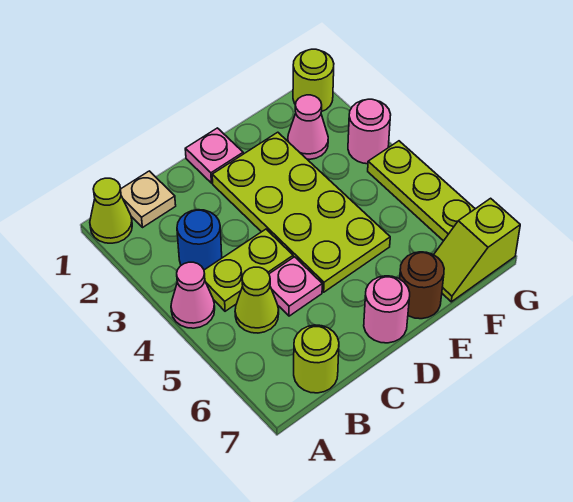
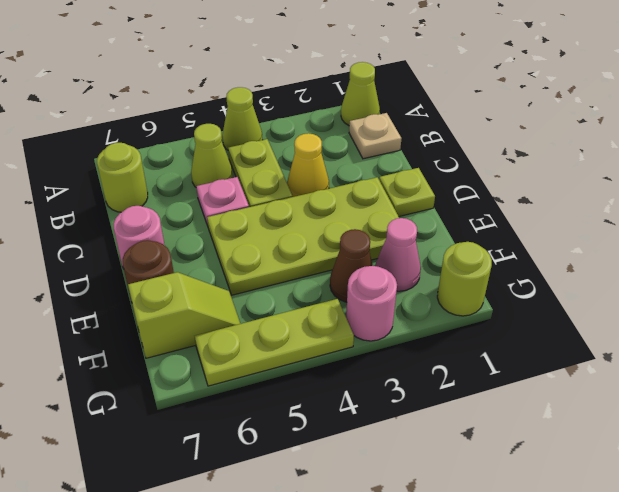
pink cone A4 level 1 -> lime cone A4 level 1
blue round brick B3 level 1 -> none
none -> yellow cone C3 level 1
pink plate D1 level 1 -> lime plate D1 level 1
none -> brown cone F3 level 1
lime slope F7:G7 level 1 top G -> lime slope F6:F7 level 1 top 7

